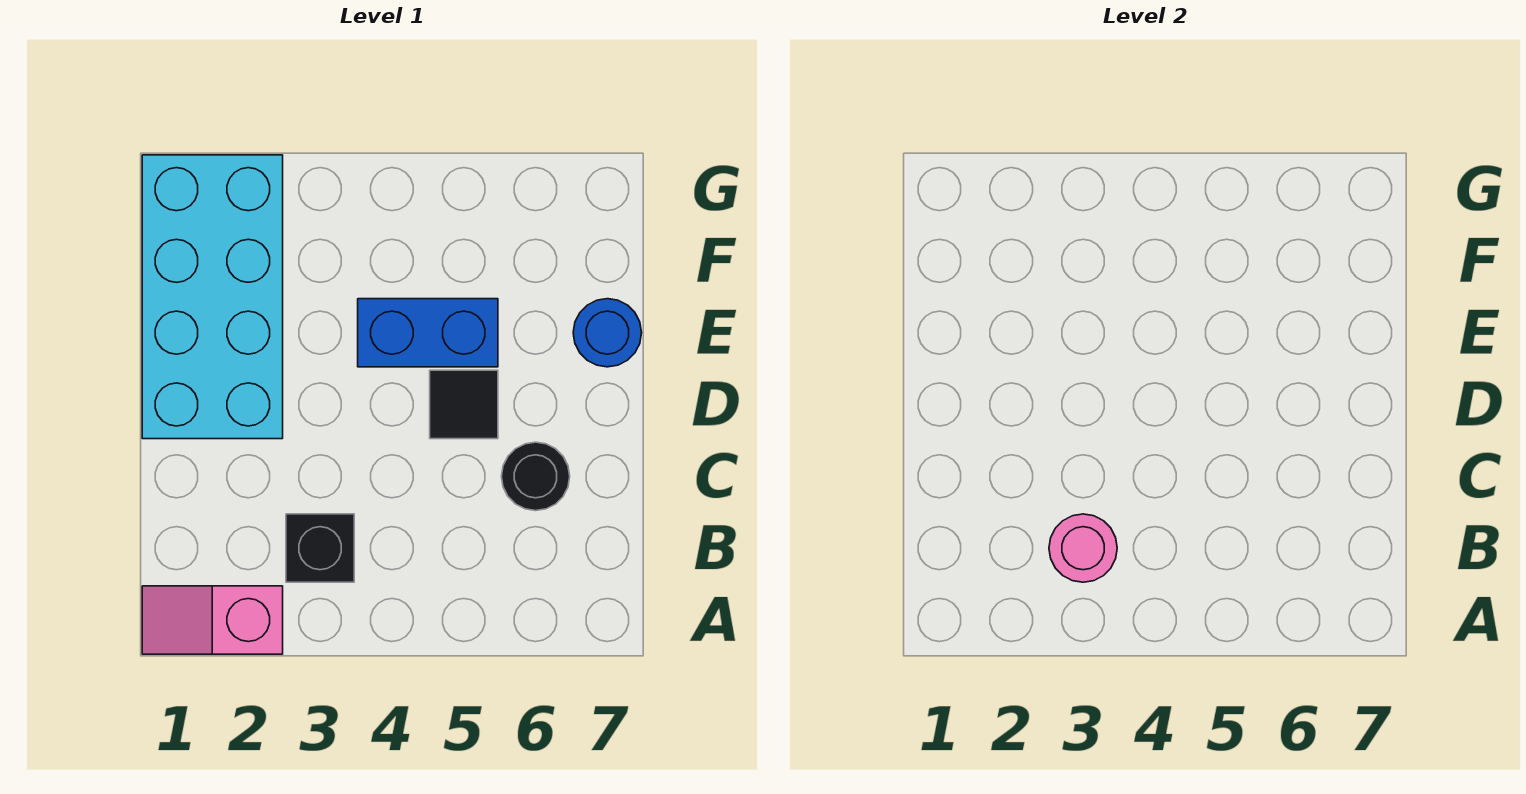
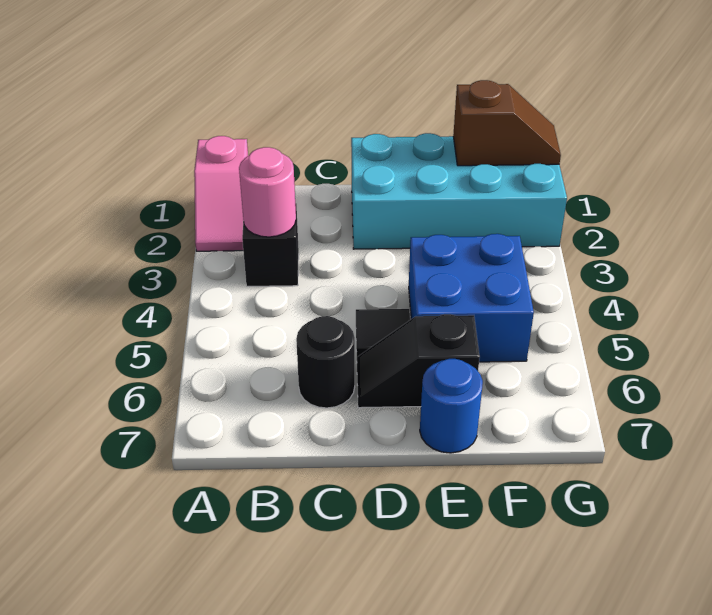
pink slope A1:A2 level 1 top 2 -> pink slope A1:A2 level 1 top 1
none -> black slope D6:E6 level 1 top E
blue brick E4:E5 level 1 -> blue brick E4:F5 level 1
none -> brown slope F1:G1 level 2 top F

